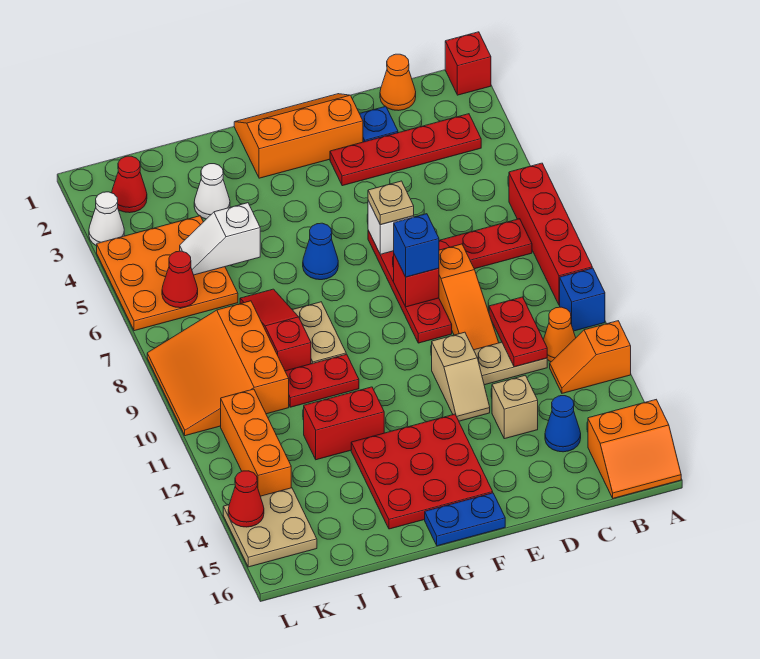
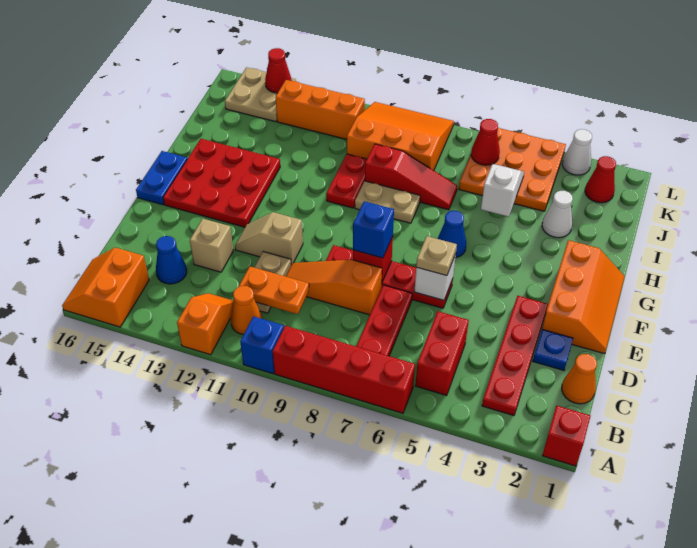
red plate C10:C11 level 2 -> orange plate C10:C11 level 2
red brick H12:I12 level 1 -> red brick B5:C5 level 1

